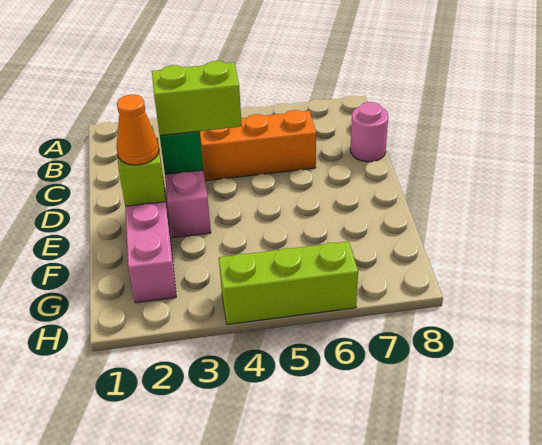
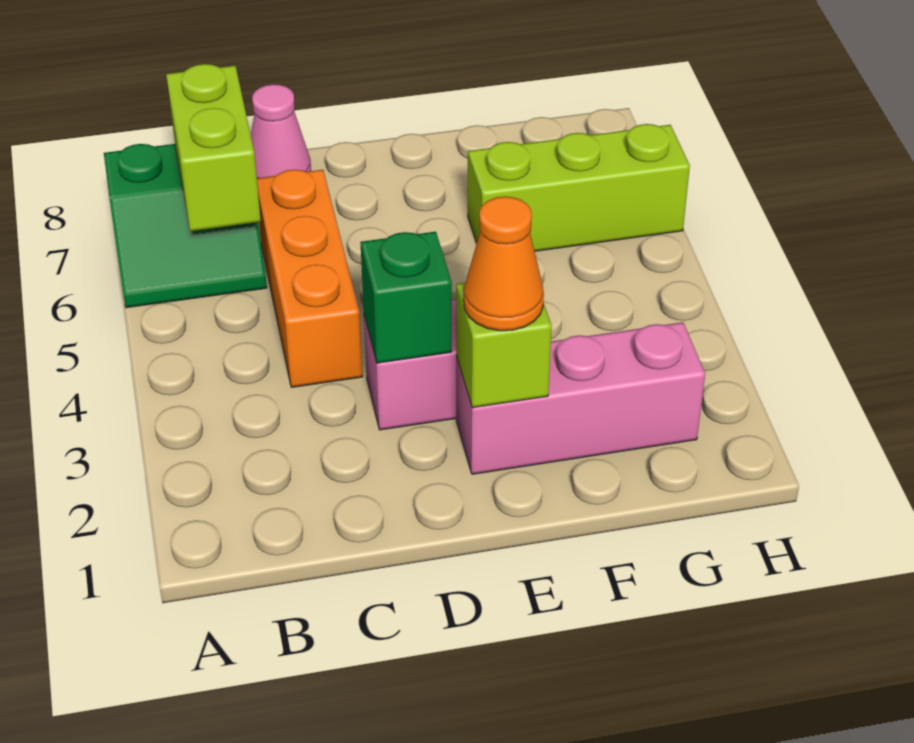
none -> green slope A6:B7 level 1 top 7
pink round brick C8 level 1 -> pink cone C8 level 1
lime brick D3:D4 level 3 -> lime brick B6:B7 level 2
lime brick H4:H6 level 1 -> lime brick F6:H6 level 1

